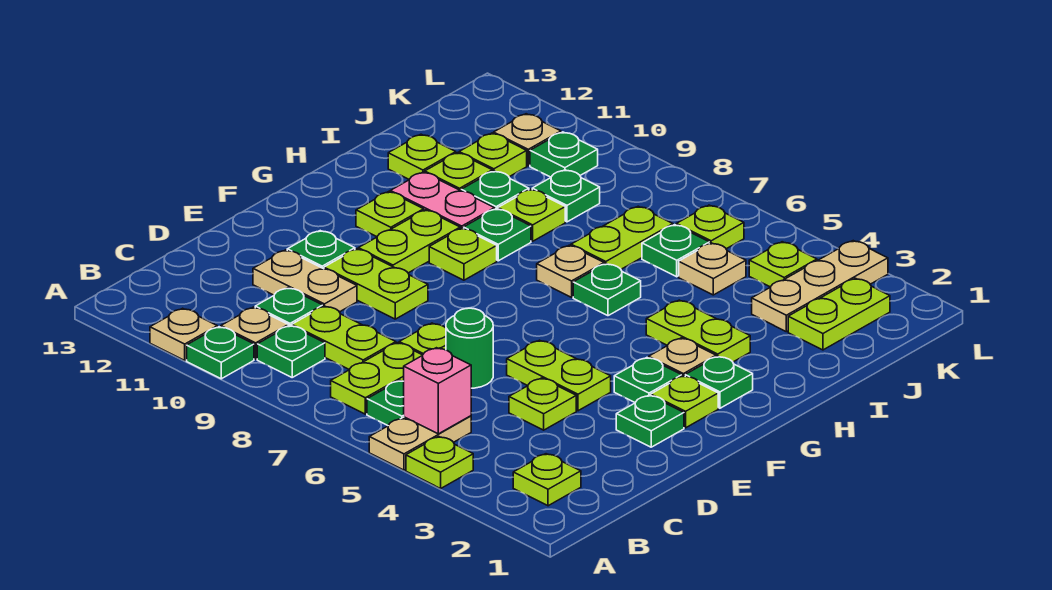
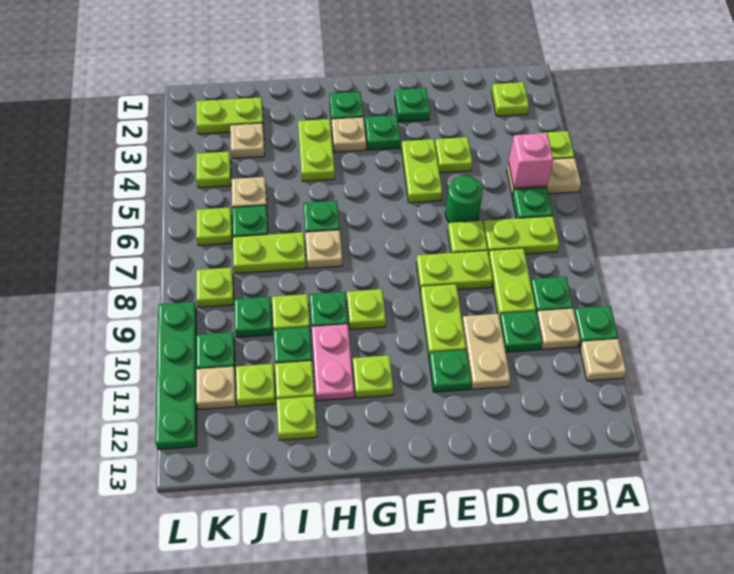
lime plate F2 level 1 -> lime plate K8 level 1
lime plate F10:G10 level 1 -> lime plate D8:E8 level 1
tan plate J3:L3 level 1 -> tan plate J3 level 1
none -> green plate L9:L12 level 1

